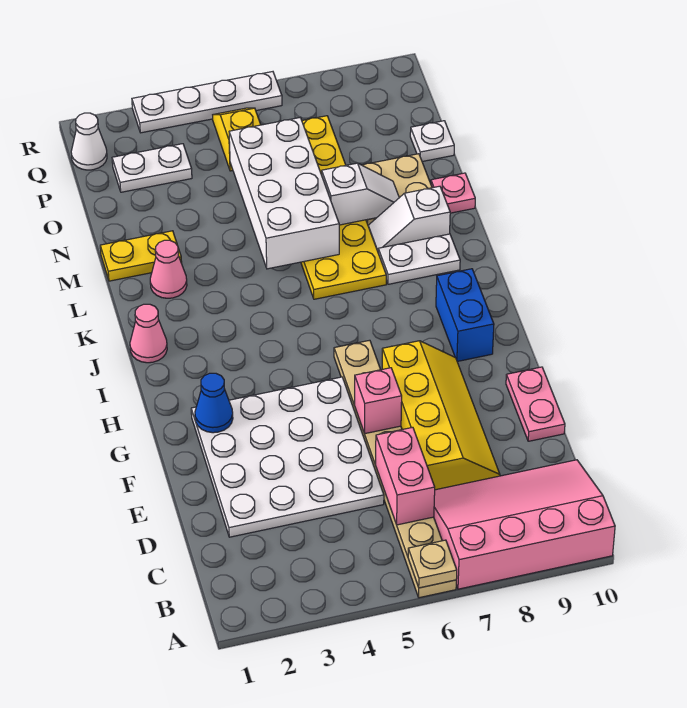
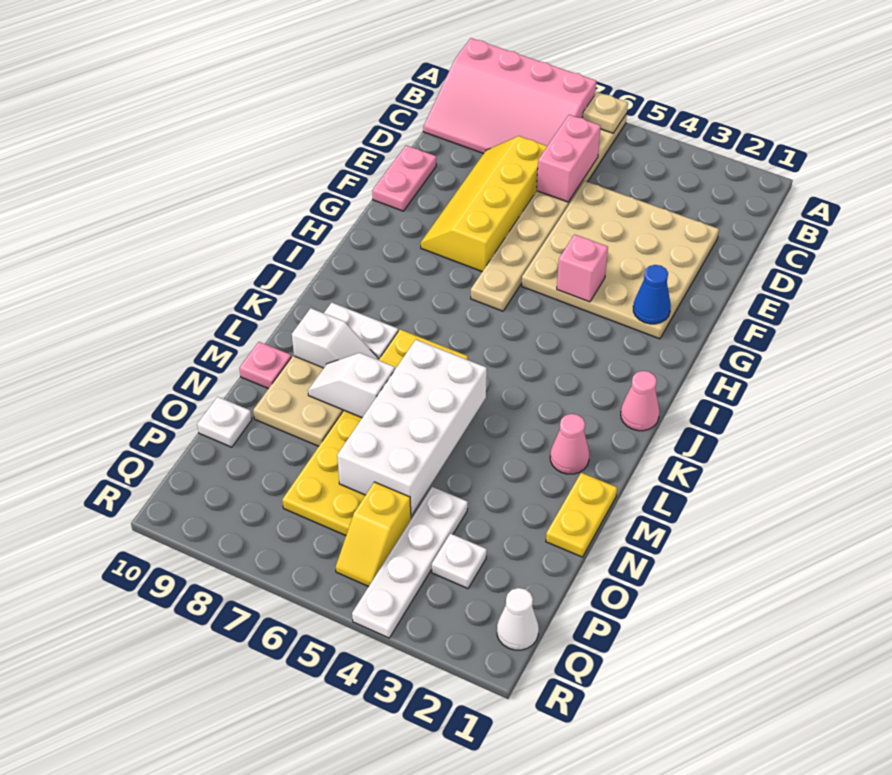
white plate D2:G5 level 1 -> tan plate D2:G5 level 1
pink brick F6 level 2 -> pink brick G4 level 2
blue brick H9:I9 level 1 -> none
yellow plate M1:M2 level 1 -> yellow plate M1:N1 level 1
white plate P2:P3 level 1 -> white plate P3 level 1
white plate R3:R6 level 1 -> white plate O4:R4 level 1

